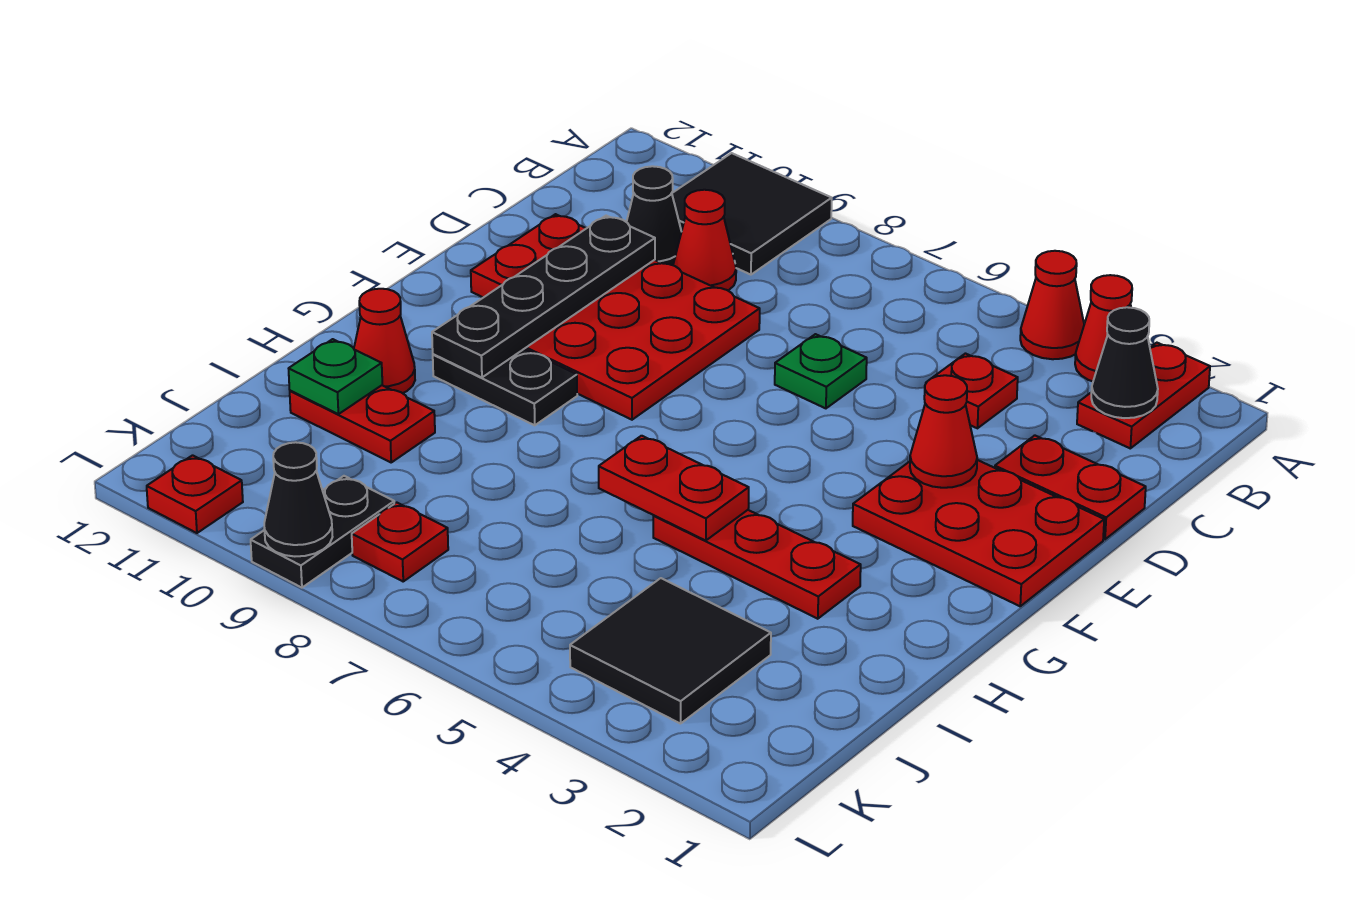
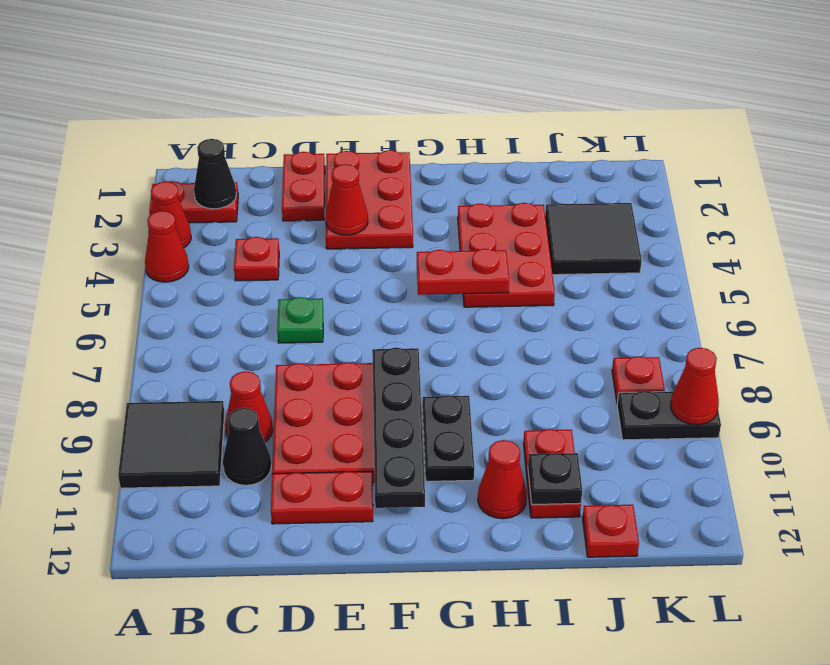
black plate D10:G10 level 2 -> black plate F8:F11 level 2
red plate H3:H5 level 1 -> red plate H3:I5 level 1
red plate H5:H6 level 2 -> red plate G5:H5 level 2
green plate I11 level 2 -> black plate I11 level 2
black cone L9 level 2 -> red cone L9 level 2
red plate L11 level 1 -> red plate J12 level 1

